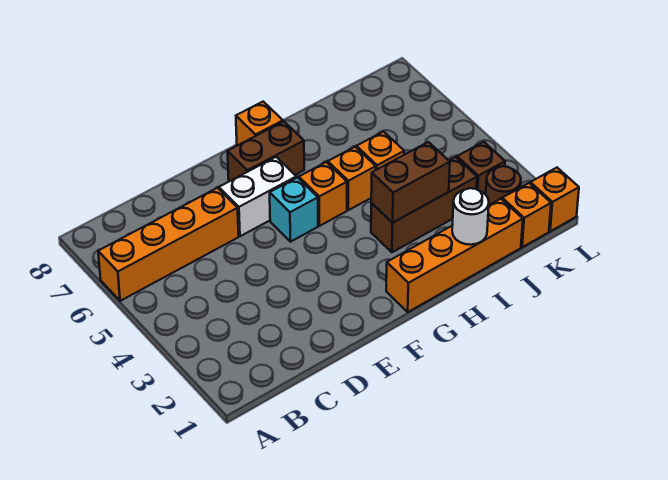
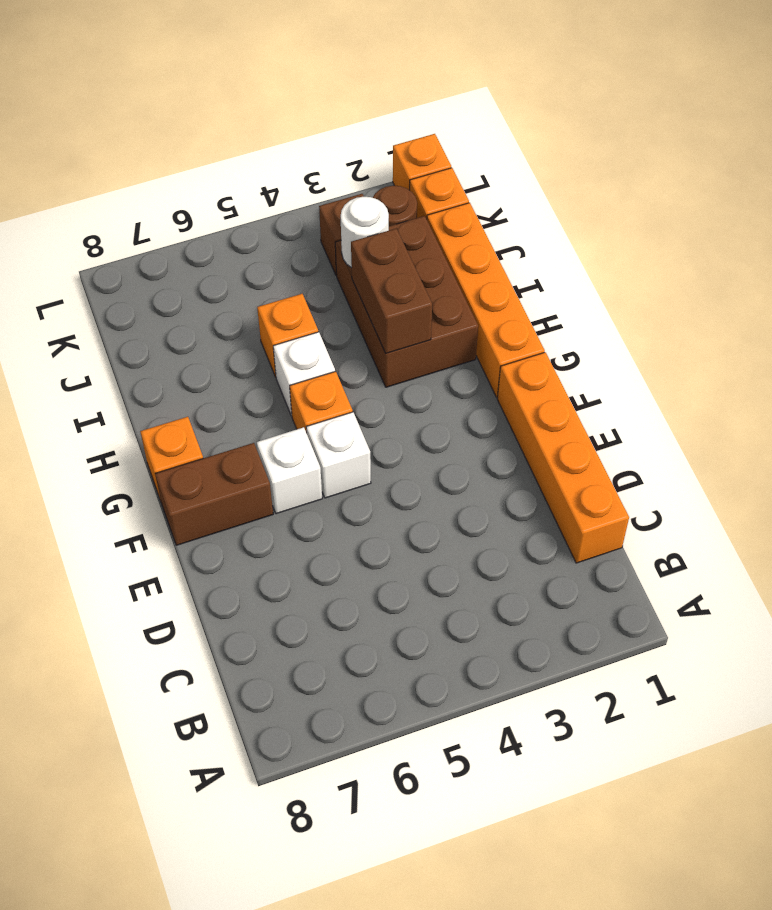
orange brick A6:D6 level 1 -> orange brick C1:F1 level 1
white brick E6:F6 level 1 -> white brick F6 level 1
cyan brick F5 level 1 -> white brick F5 level 1
brown brick F7:G7 level 1 -> brown brick F7:F8 level 1
brown brick H3:J3 level 1 -> brown brick H2:J3 level 1
orange brick H5 level 1 -> white brick H5 level 1
white round brick I1 level 2 -> white round brick J3 level 2

